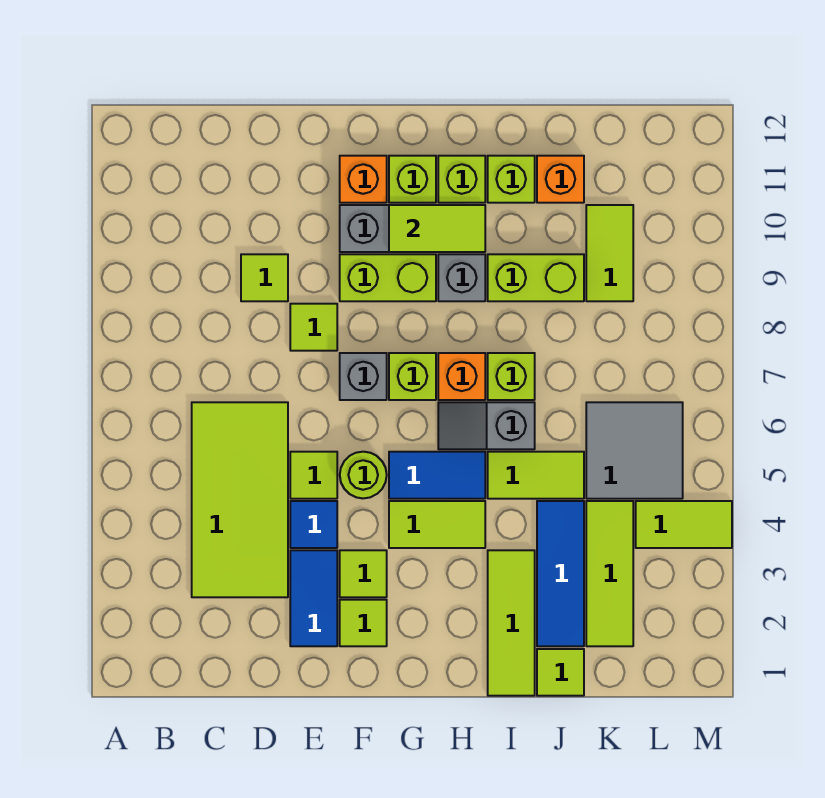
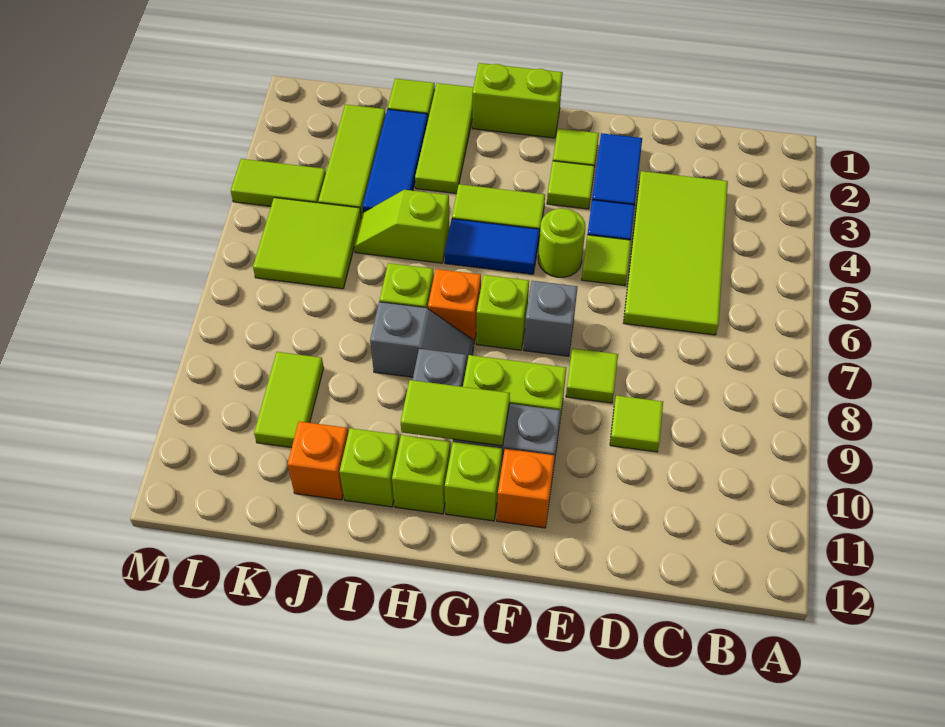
grey slope H6:I6 level 1 top I -> grey slope H8:I8 level 1 top I
lime tile I5:J5 level 1 -> lime slope I5:J5 level 1 top I
lime brick I9:J9 level 1 -> lime brick G1:H1 level 1
grey tile K5:L6 level 1 -> lime tile K5:L6 level 1

